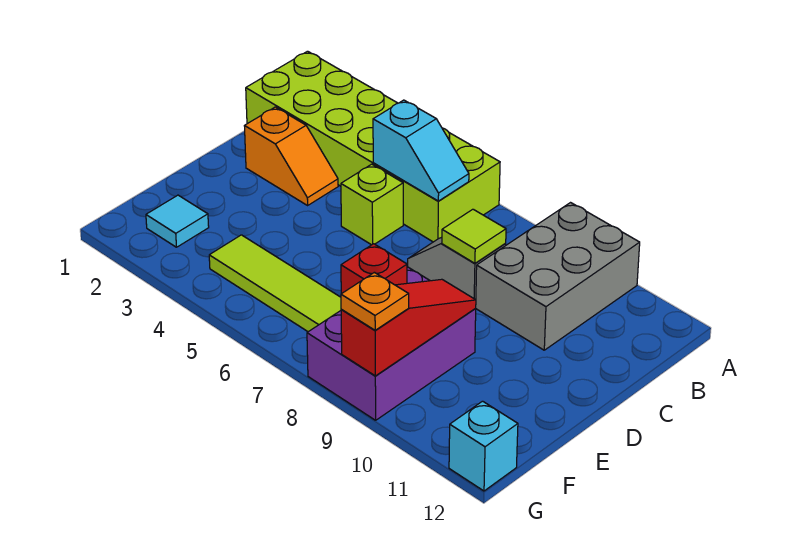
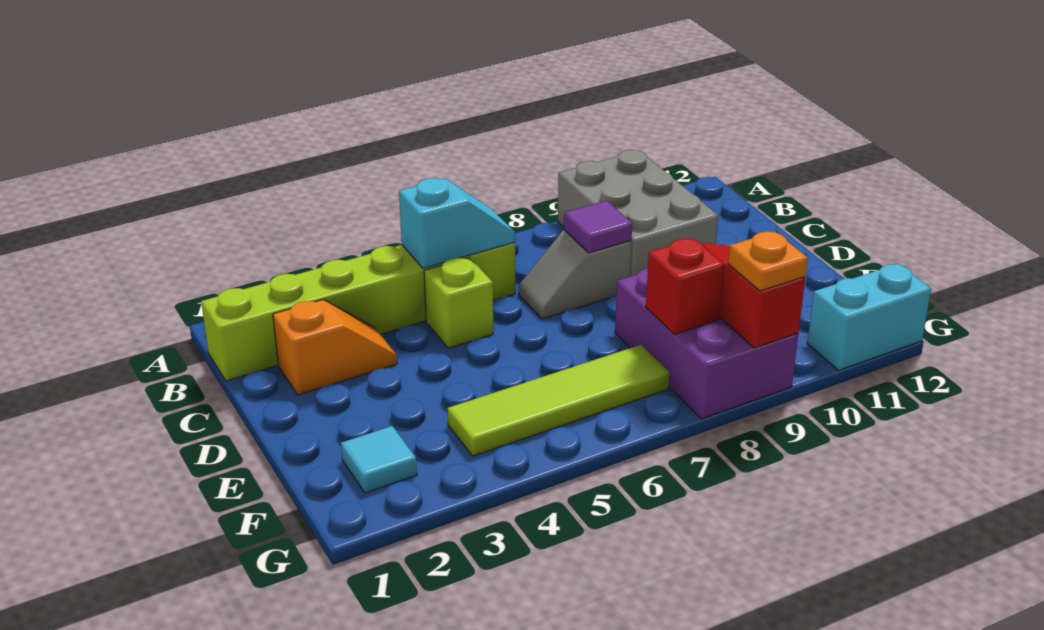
lime brick A1:B6 level 1 -> lime brick B1:B6 level 1
lime tile C8 level 2 -> purple tile C8 level 2
cyan brick G12 level 1 -> cyan brick G11:G12 level 1

